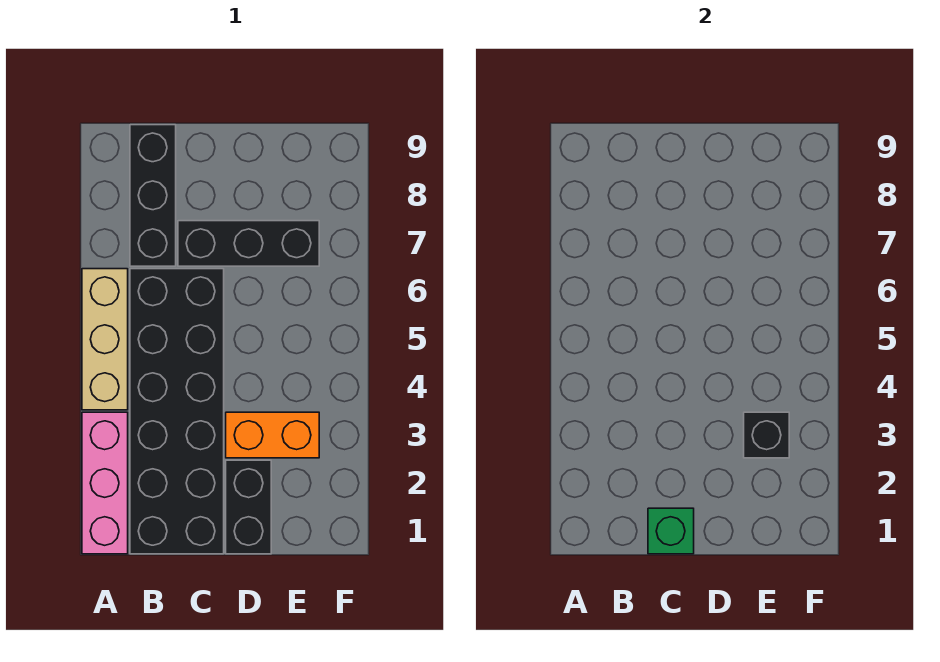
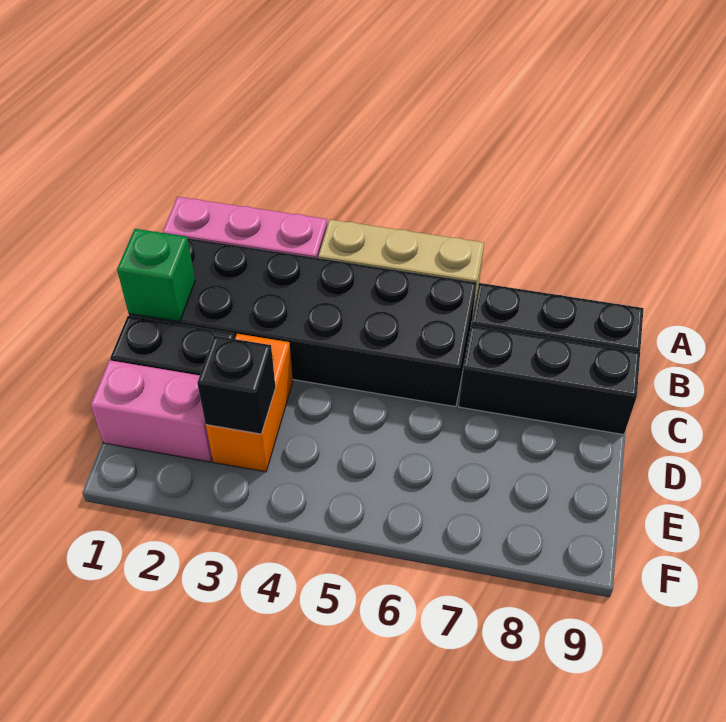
black brick C7:E7 level 1 -> black brick C7:C9 level 1
none -> pink brick E1:E2 level 1

